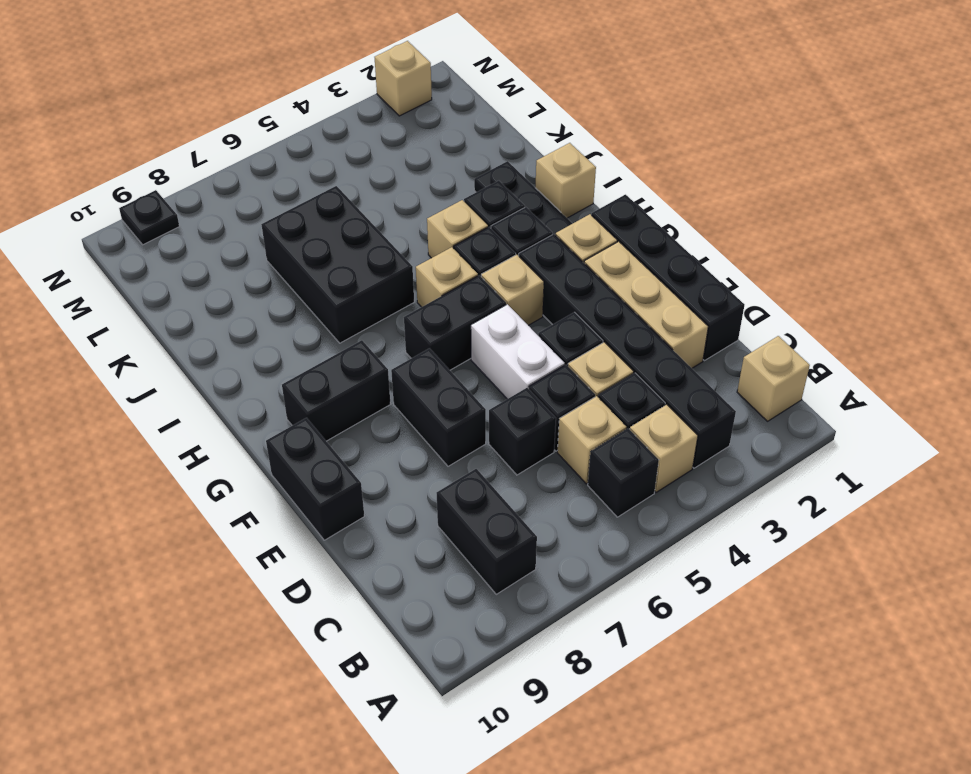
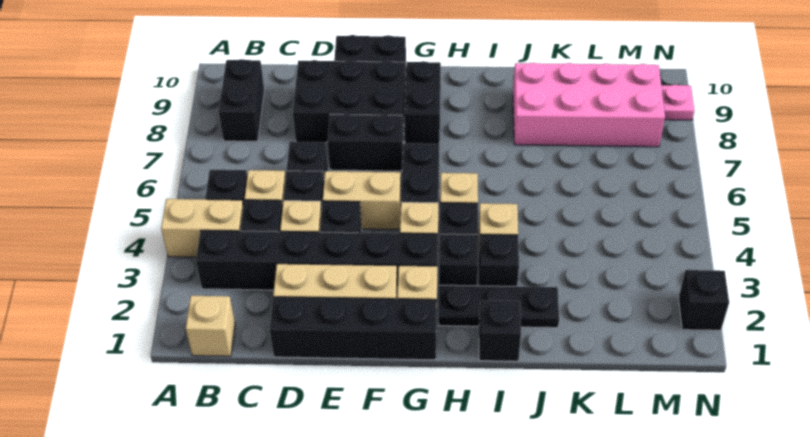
tan brick B4 level 1 -> tan brick A4:B4 level 1
black brick B8:C8 level 1 -> black brick B8:B9 level 1
white brick E5:F5 level 1 -> tan brick E5:F5 level 1
tan brick I1 level 1 -> black brick I1 level 1
black brick I6:K7 level 1 -> black brick D8:F9 level 1
none -> pink brick J8:M9 level 1
tan brick N2 level 1 -> black brick N2 level 1
black plate N9 level 1 -> pink plate N9 level 1

